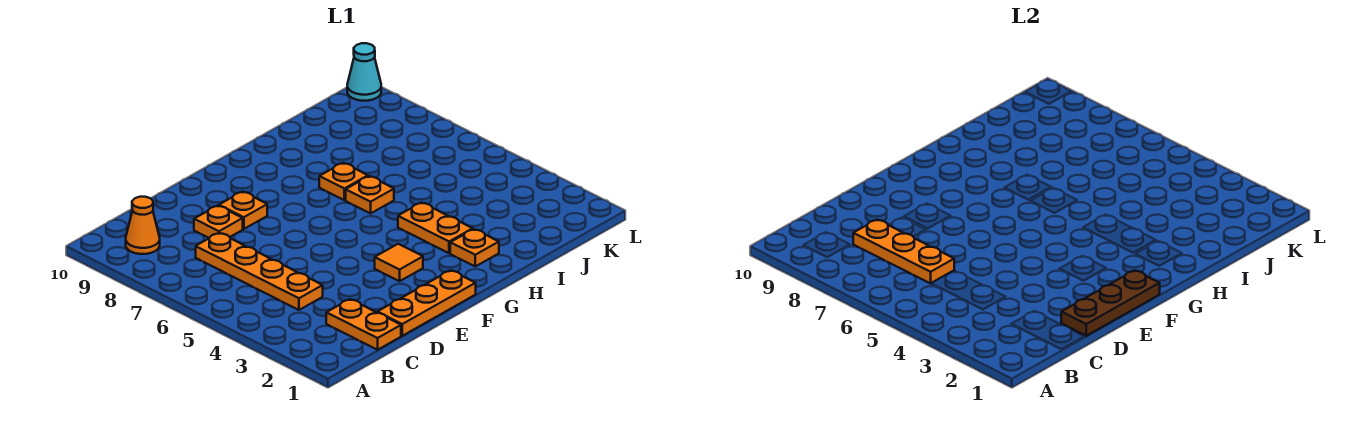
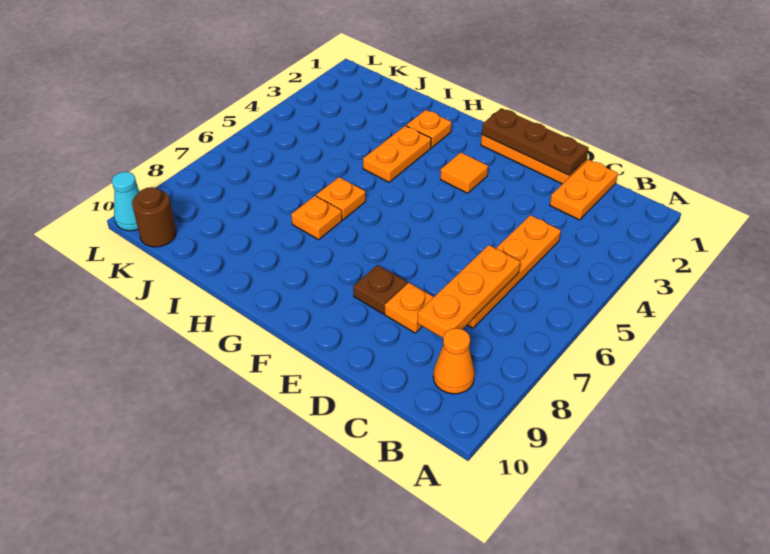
orange plate E8 level 1 -> brown plate E8 level 1
none -> brown round brick K10 level 1

